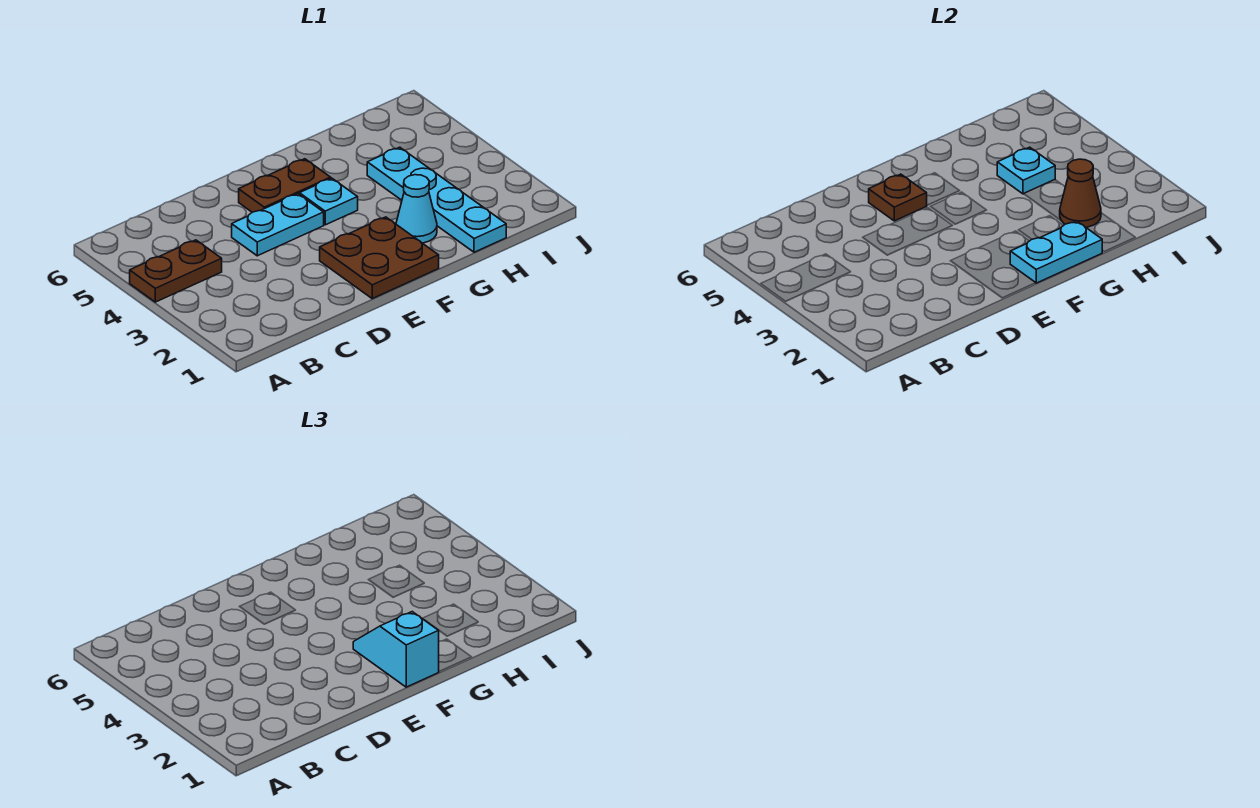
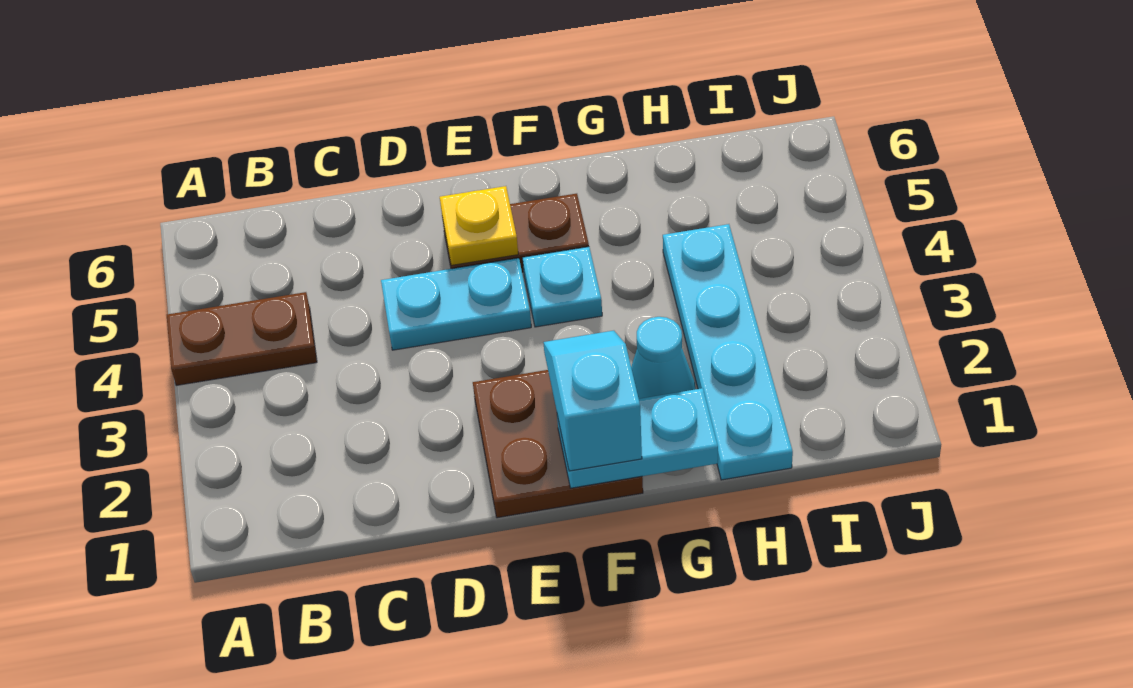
brown plate E5 level 2 -> yellow plate E5 level 2
brown cone H2 level 2 -> none
cyan plate H4 level 2 -> none

